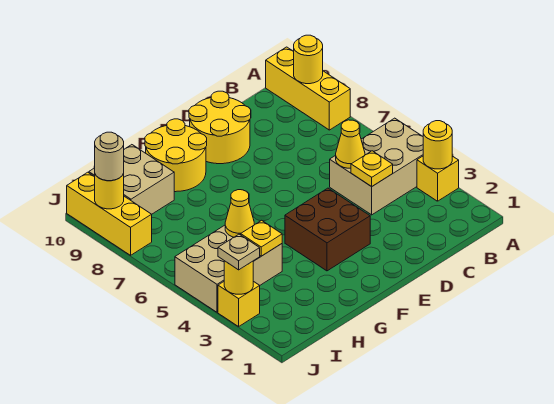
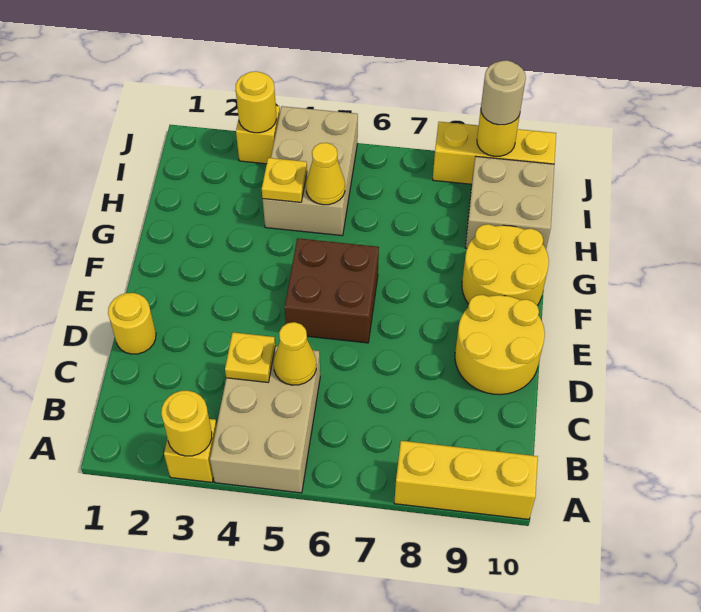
yellow round brick A9 level 2 -> yellow round brick D1 level 1
brown brick E3:F4 level 1 -> brown brick E5:F6 level 1
tan plate J3 level 3 -> none

